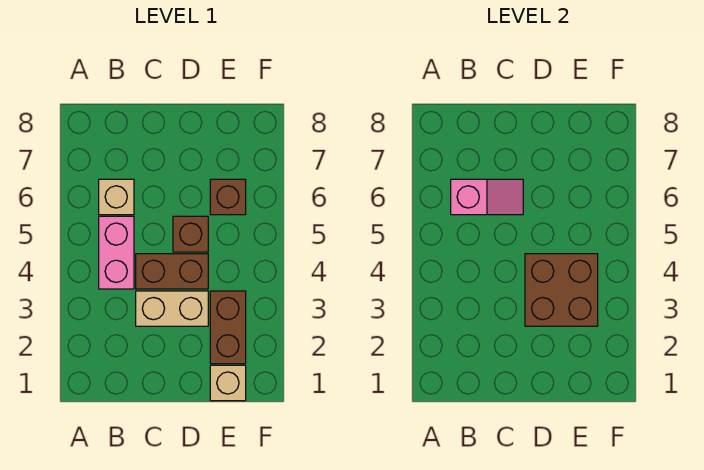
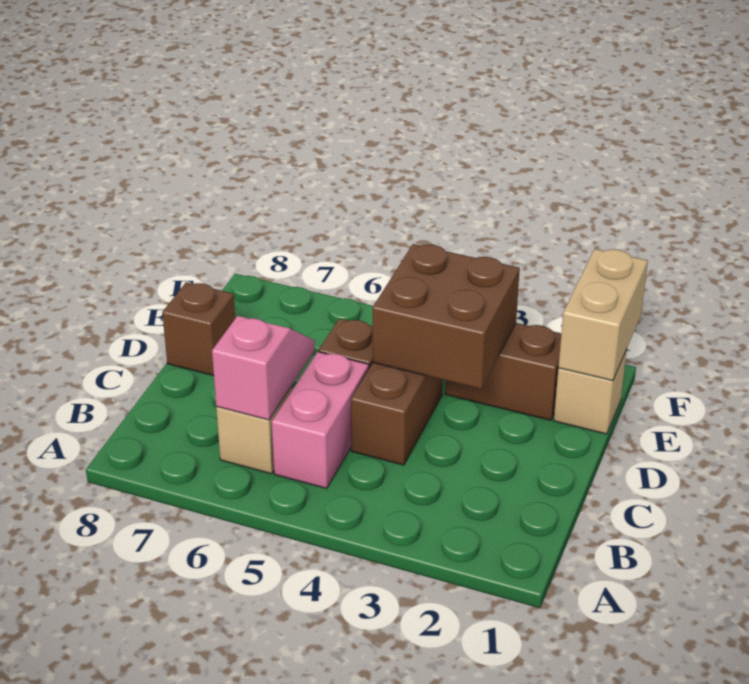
pink brick B4:B5 level 1 -> pink brick B5:C5 level 1
tan brick C3:D3 level 1 -> tan brick E1:F1 level 2
brown brick E6 level 1 -> brown brick D8 level 1

